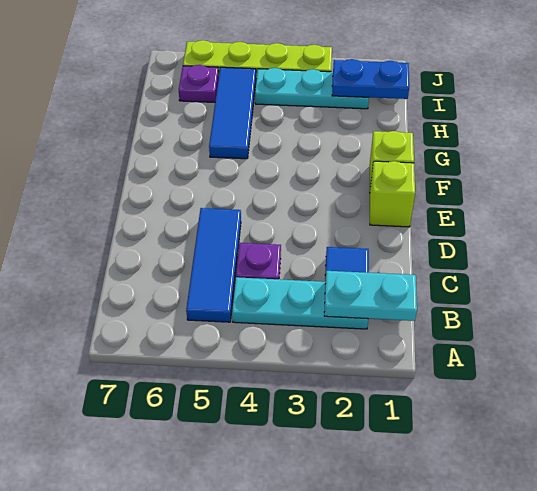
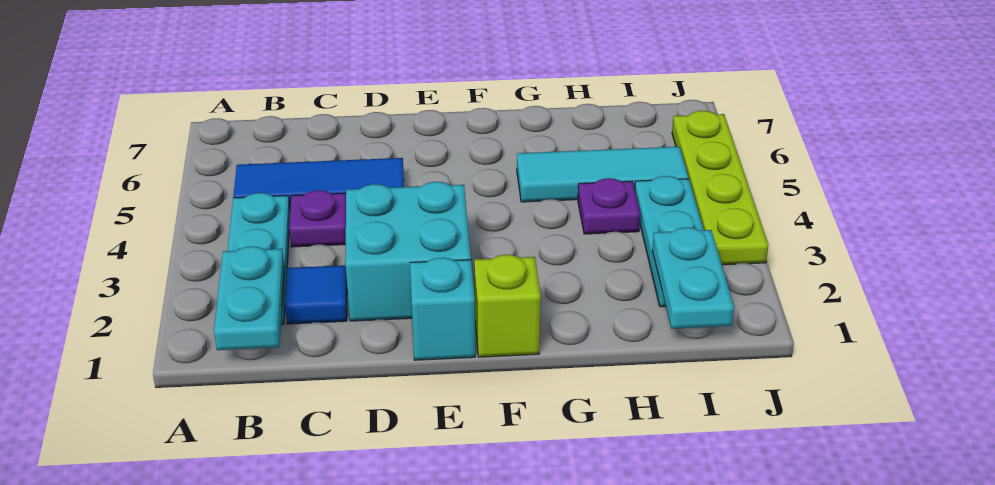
none -> cyan brick D2:E3 level 1
lime brick E1 level 1 -> cyan brick E1 level 1
blue tile G5:I5 level 1 -> cyan tile G5:I5 level 1
blue plate I1:I2 level 2 -> cyan plate I1:I2 level 2
purple plate I6 level 1 -> purple plate H4 level 1

